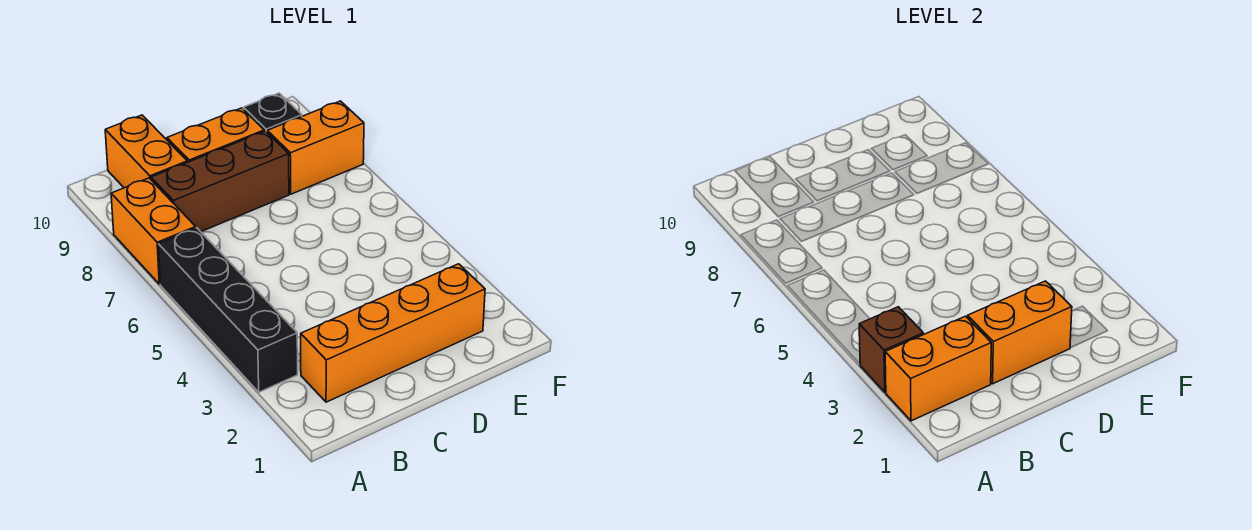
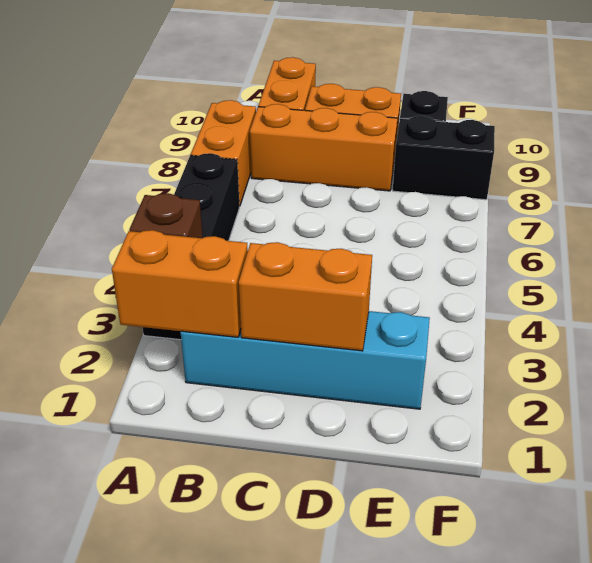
orange brick B2:E2 level 1 -> cyan brick B2:E2 level 1
brown brick B8:D8 level 1 -> orange brick B8:D8 level 1
orange brick E8:F8 level 1 -> black brick E8:F8 level 1

